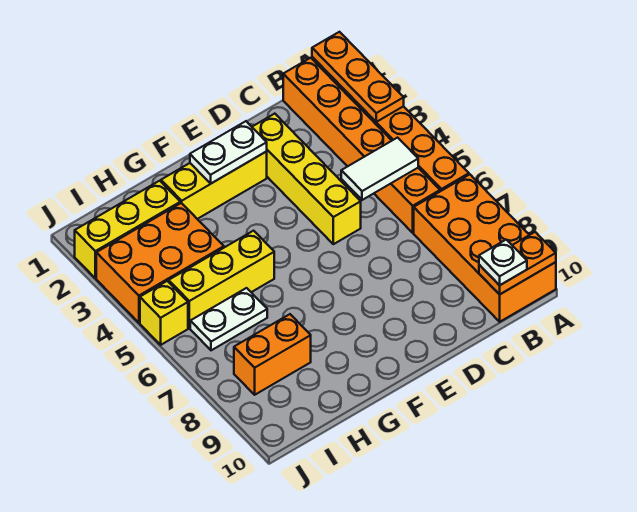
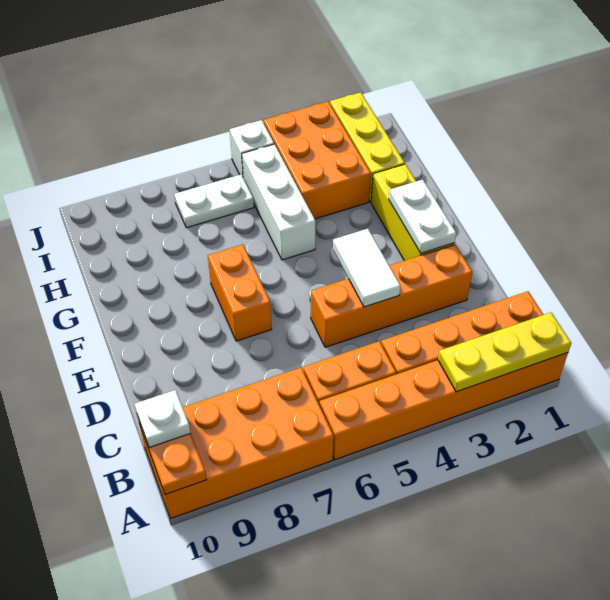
orange plate A1:A3 level 2 -> yellow plate A1:A3 level 2
white tile B5:C5 level 2 -> white tile D4:E4 level 2
yellow brick D2:D5 level 1 -> orange brick D2:D5 level 1
yellow brick G5:I5 level 1 -> white brick G5:I5 level 1
white plate H6:I6 level 1 -> white plate I6:I7 level 1
orange brick H8:I8 level 1 -> orange brick E7:F7 level 1
yellow brick J5 level 1 -> white brick J5 level 1

